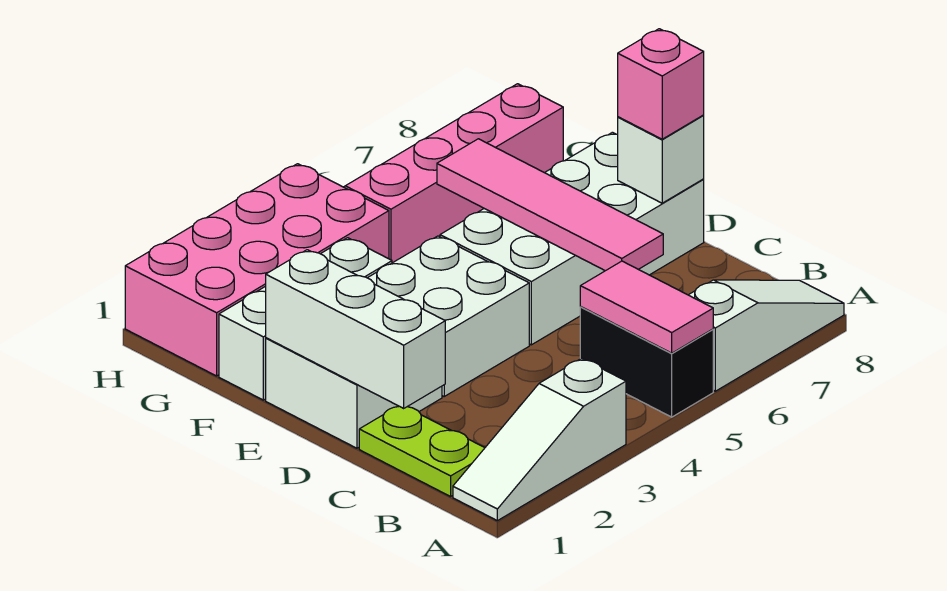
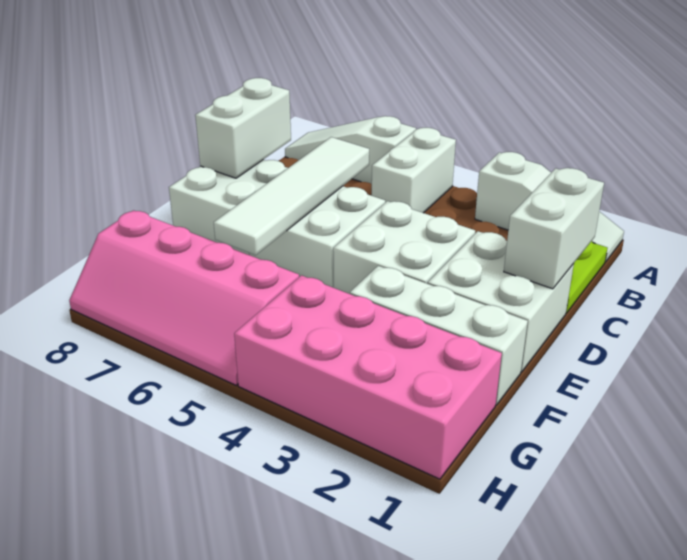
black brick A5:B5 level 1 -> white brick A5:B5 level 1
pink tile A5:B5 level 2 -> none
white brick C1:E1 level 2 -> white brick C1:D1 level 2
pink tile C6:F6 level 2 -> white tile C6:F6 level 2
white brick D8 level 2 -> white brick C8:D8 level 2
pink brick D8 level 3 -> none

